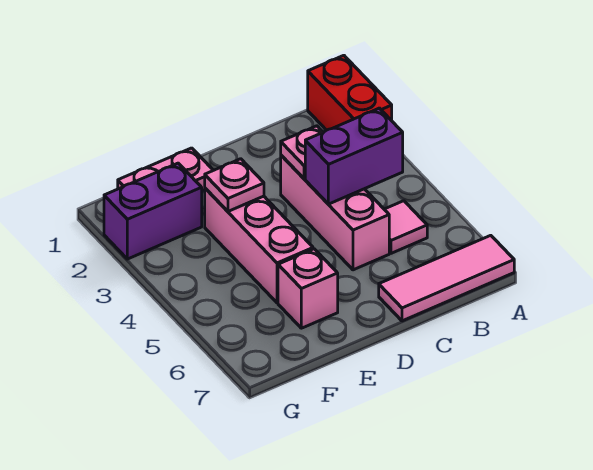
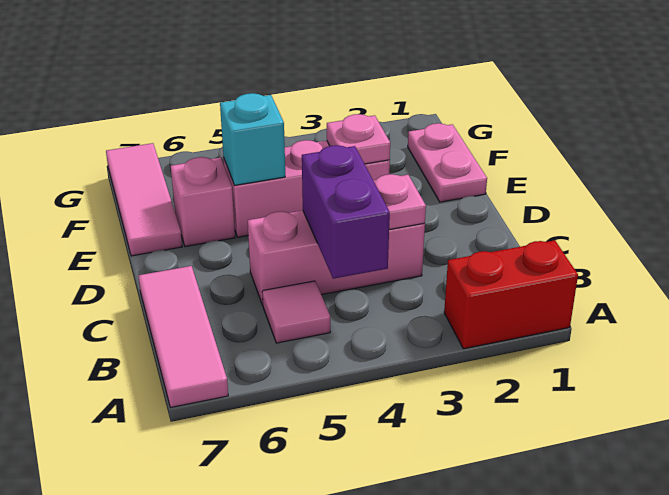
none -> cyan brick E5 level 2
none -> pink tile E7:G7 level 1
purple brick F2:G2 level 1 -> none

